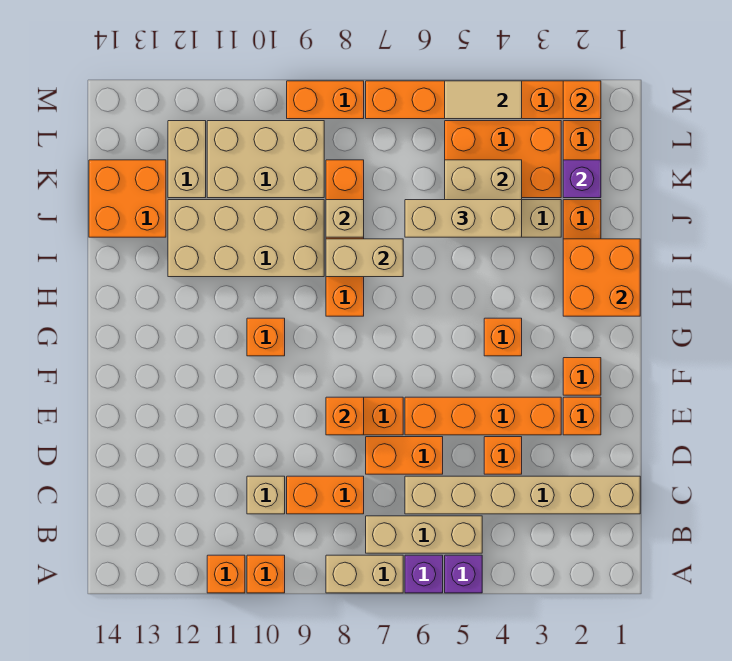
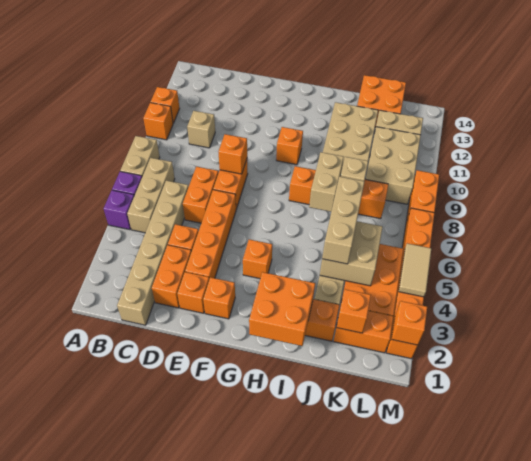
orange brick C8:C9 level 1 -> orange brick D2:D3 level 1
purple brick K2 level 2 -> orange brick K2 level 2

